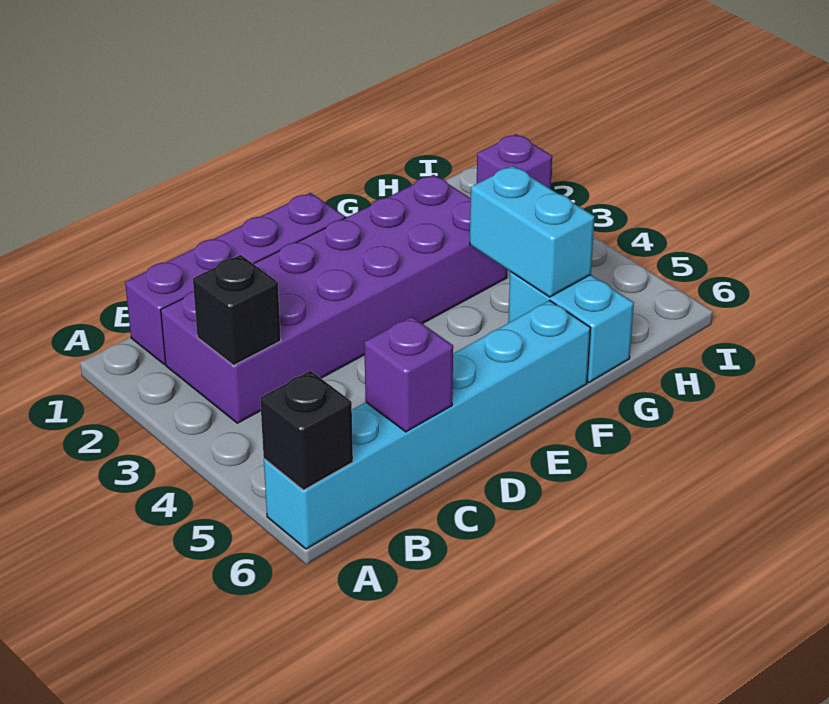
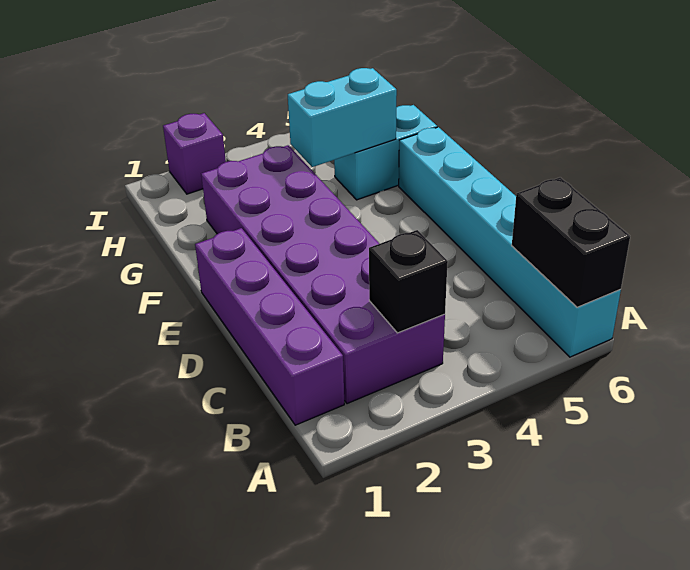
black brick A6 level 2 -> black brick A6:B6 level 2
purple brick C6 level 2 -> none

